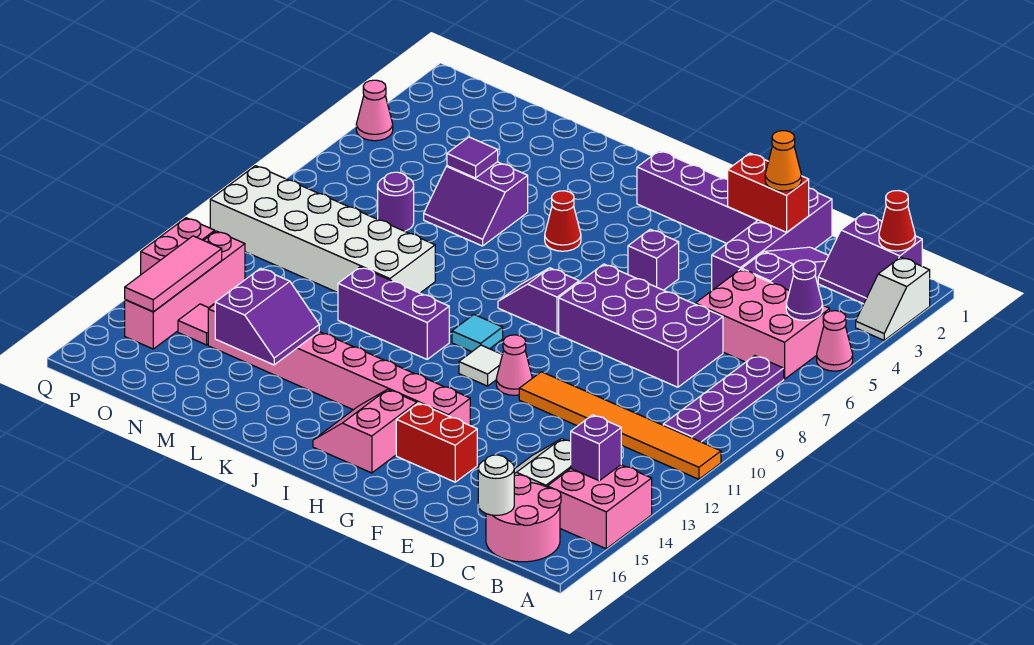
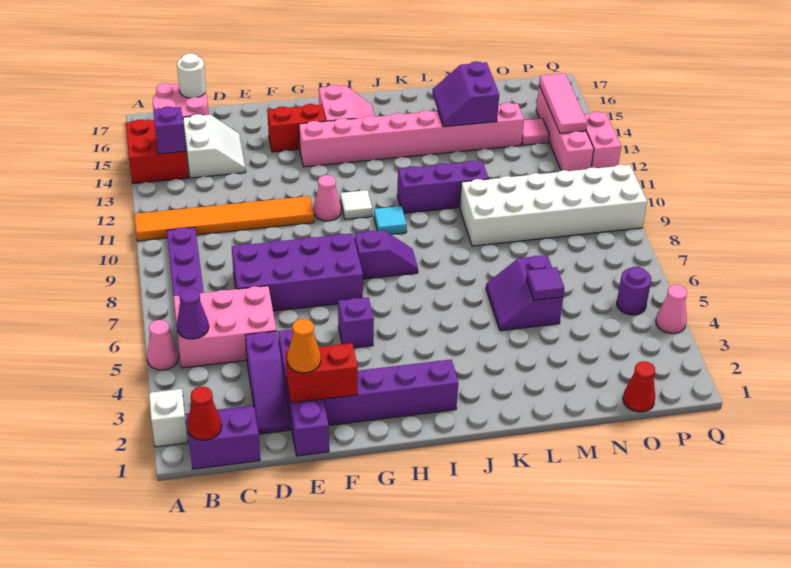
pink brick A14:B15 level 1 -> red brick A14:B15 level 1
red cone J5 level 1 -> red cone O1 level 1
purple slope L5:M6 level 1 top 5 -> purple slope L5:M6 level 1 top M
purple round brick N7 level 1 -> purple round brick P5 level 1

